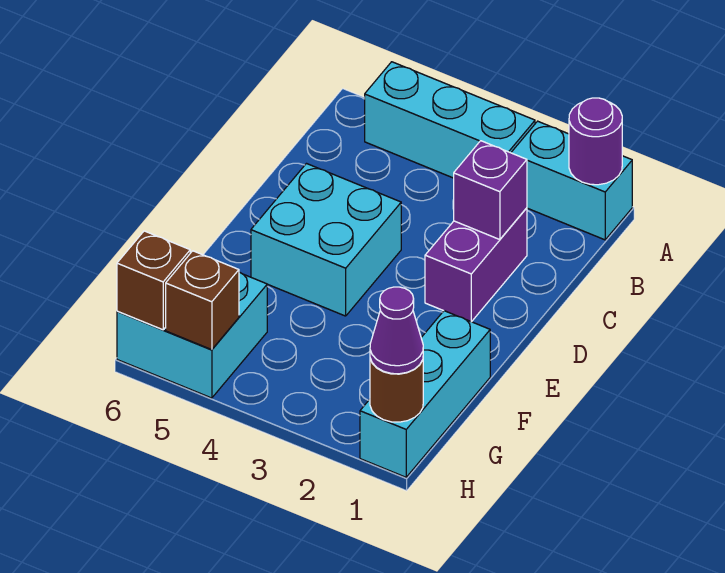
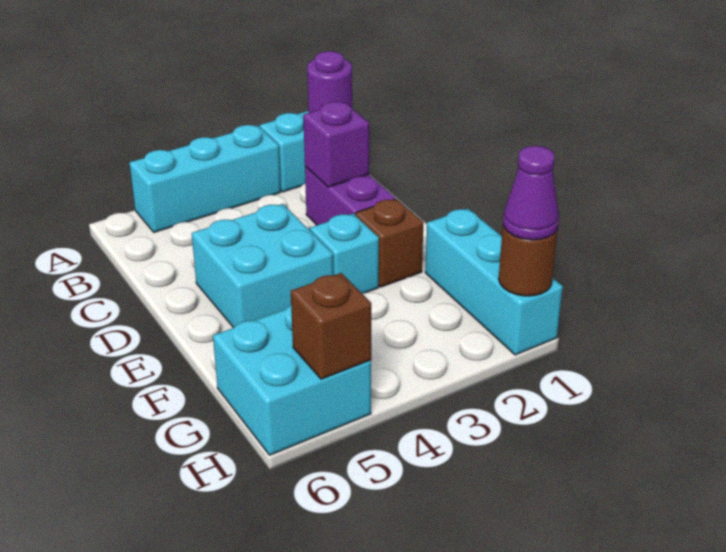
none -> cyan brick E3 level 1
brown brick H6 level 2 -> brown brick E2 level 1

